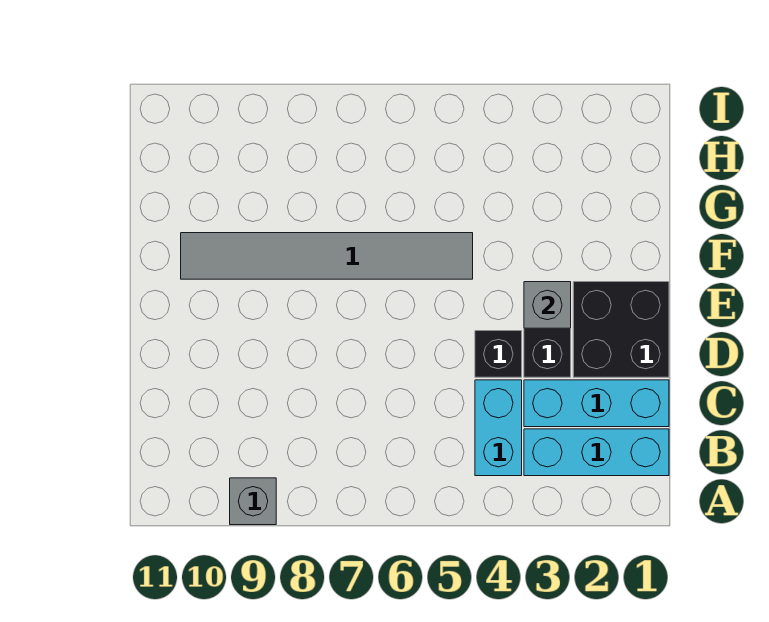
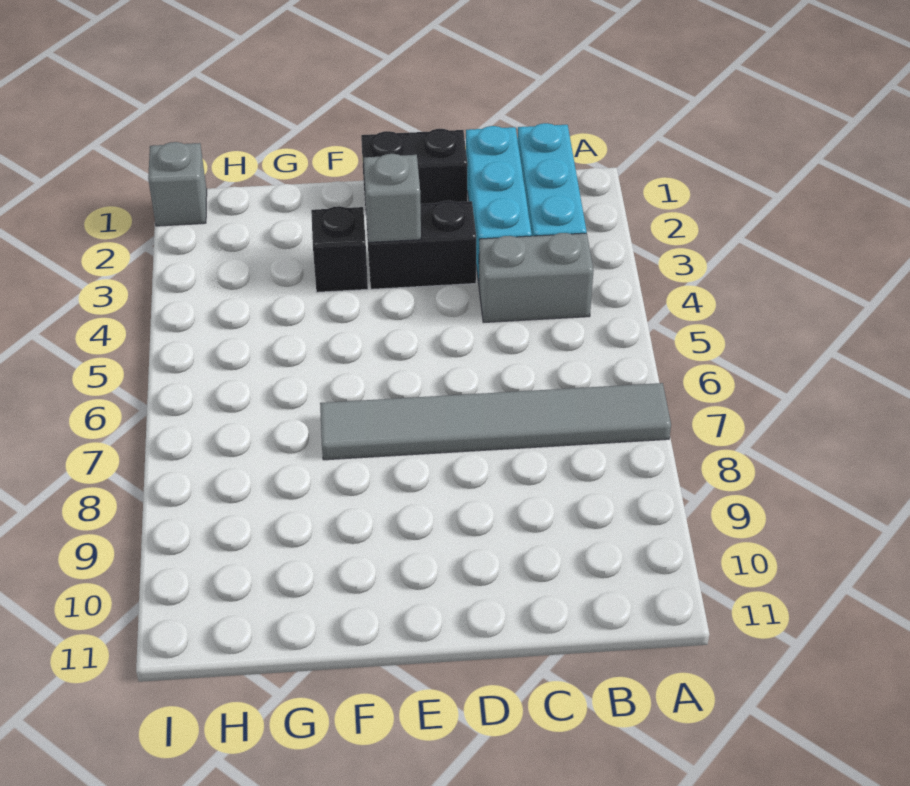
grey brick A9 level 1 -> grey brick I1 level 1
cyan brick B4:C4 level 1 -> grey brick B4:C4 level 1
black brick D1:E2 level 1 -> black brick D1:E1 level 1
black brick D4 level 1 -> black brick F3 level 1
grey tile F5:F10 level 1 -> grey tile A7:F7 level 1

